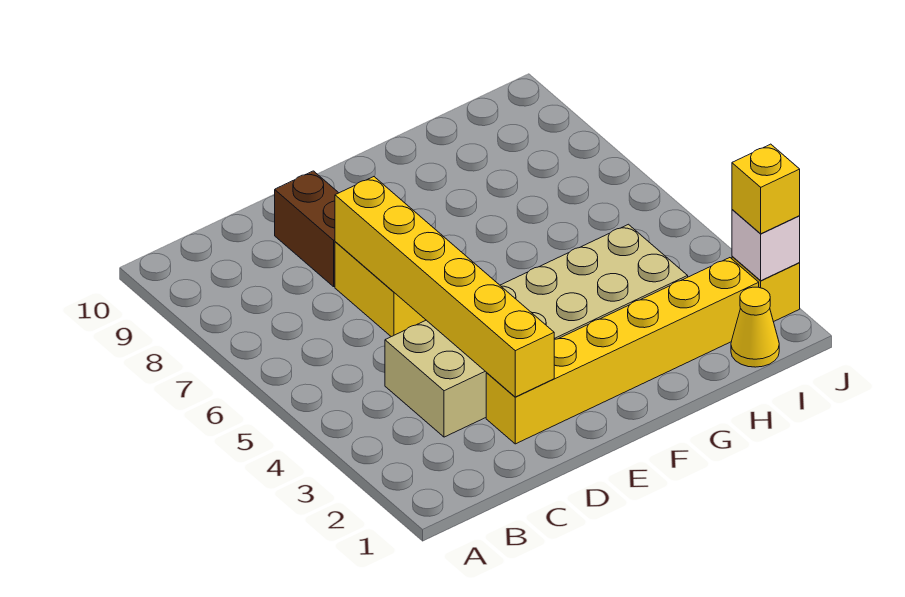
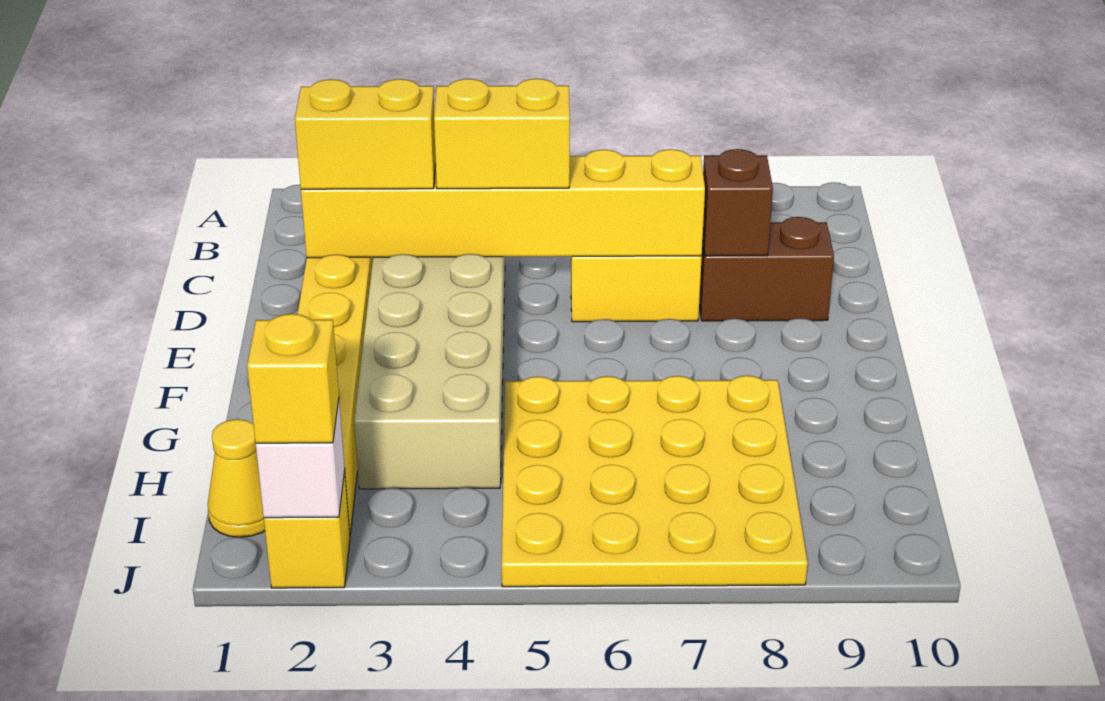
none -> yellow brick D2:D3 level 3
none -> yellow brick D4:D5 level 3
none -> brown brick D8 level 2
none -> yellow plate G5:J8 level 1

